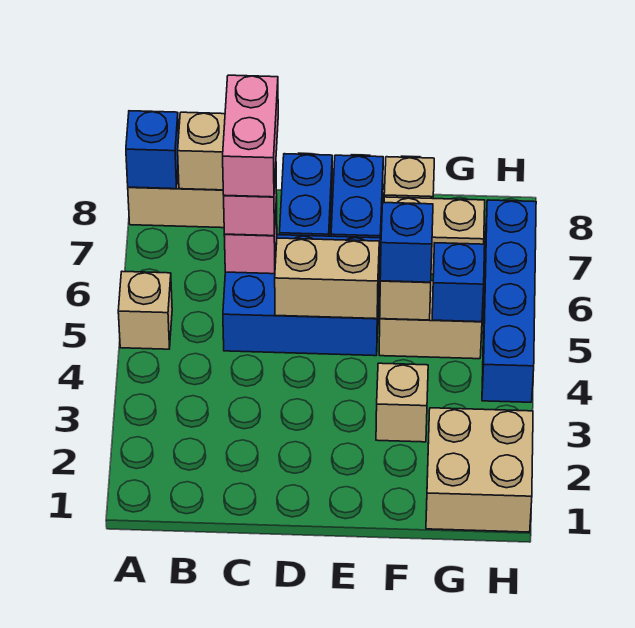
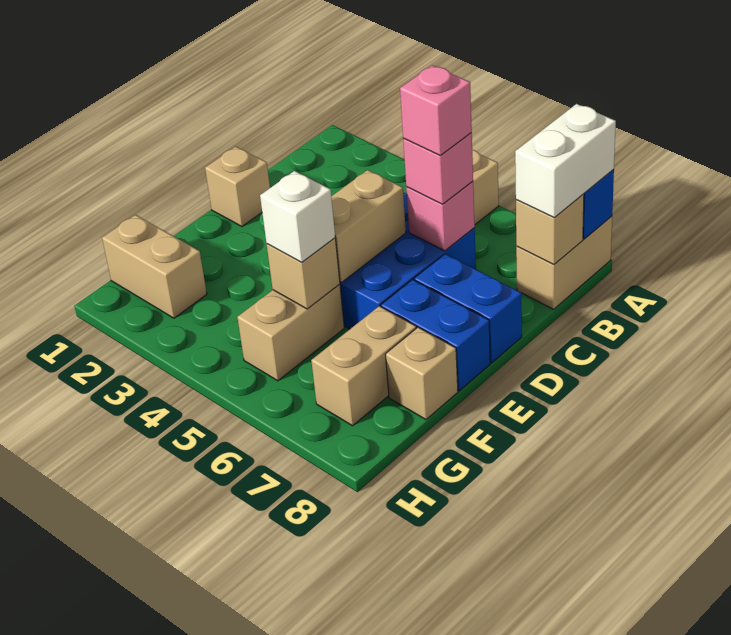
none -> white brick A8:B8 level 3
pink brick C6:C7 level 4 -> pink brick C6 level 4
tan brick F3 level 1 -> tan brick D1 level 1
blue brick F5 level 3 -> white brick F5 level 3
tan brick G1:H2 level 1 -> tan brick G1:G2 level 1
blue brick G5 level 2 -> none
blue brick H4:H7 level 1 -> none

